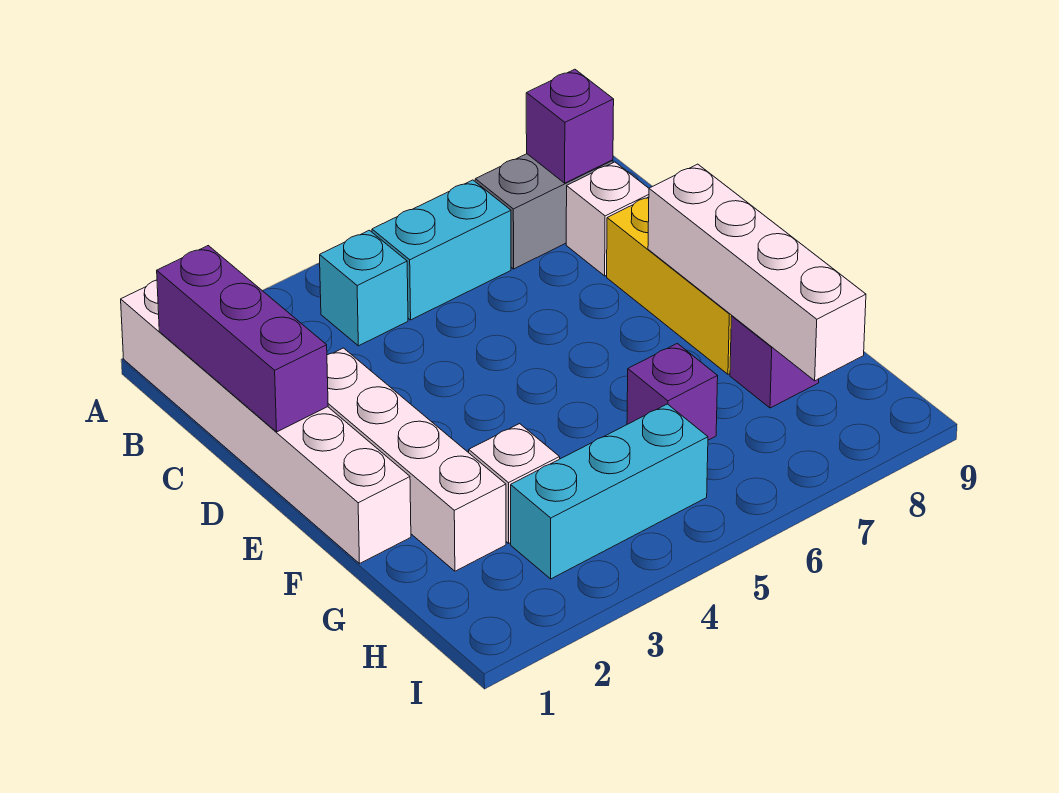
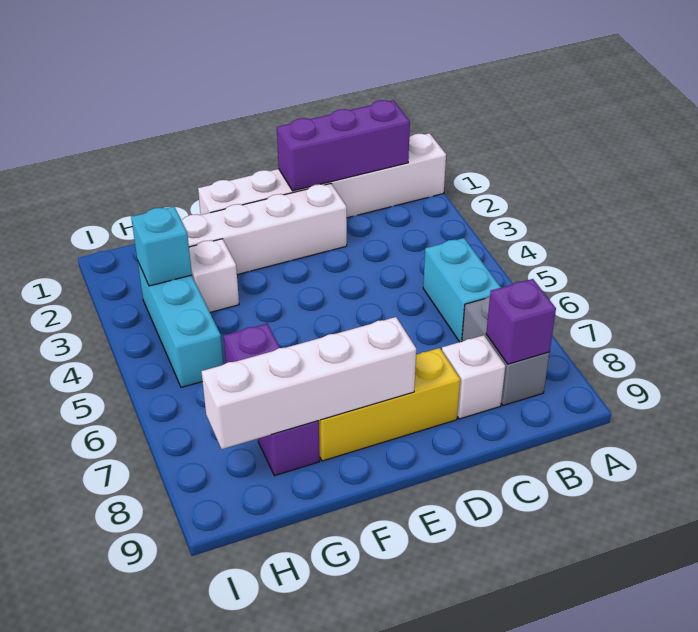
cyan brick B4 level 1 -> cyan brick H3 level 2

